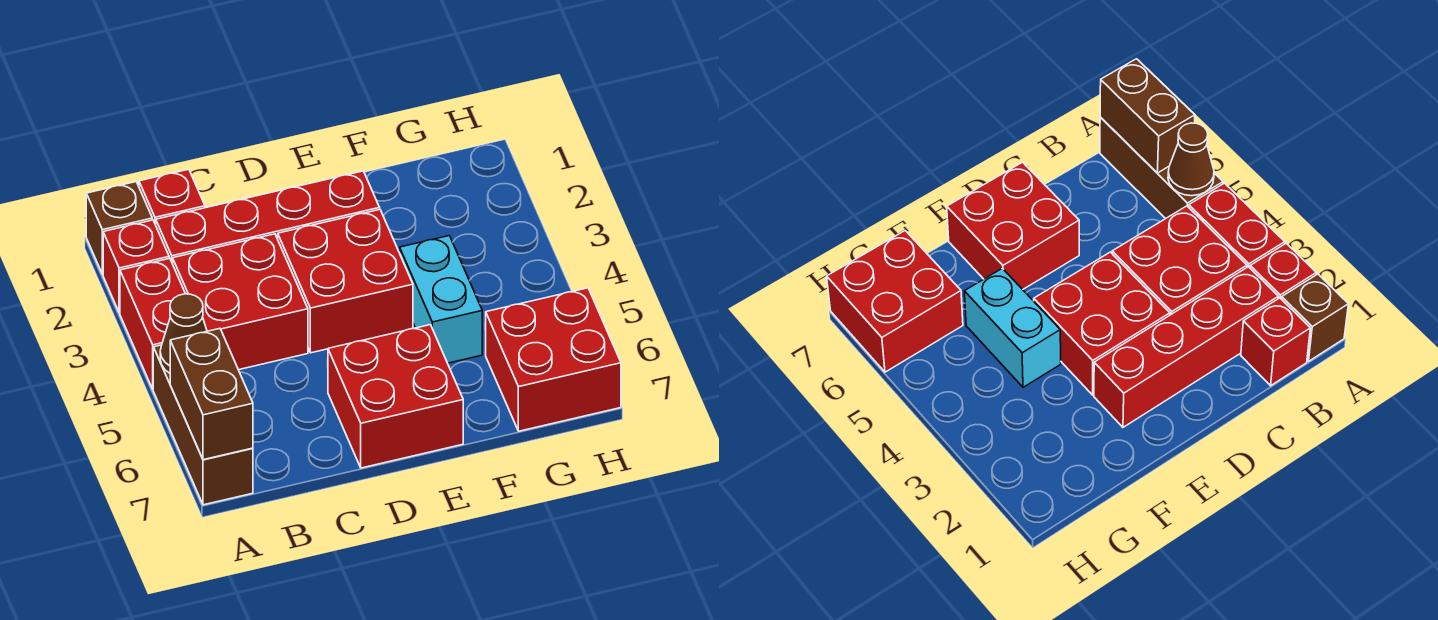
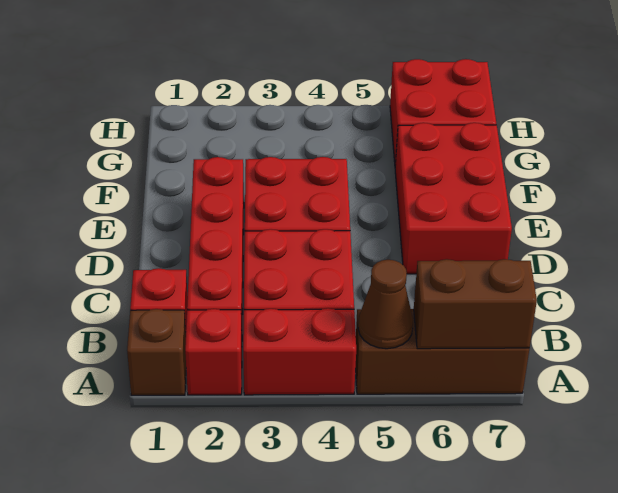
red brick D6:E7 level 1 -> red brick D6:F7 level 1
cyan brick F4:F5 level 1 -> none

